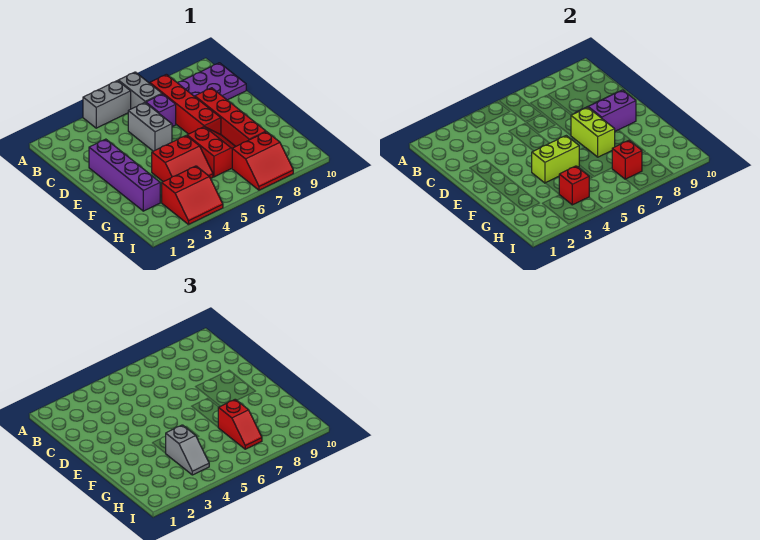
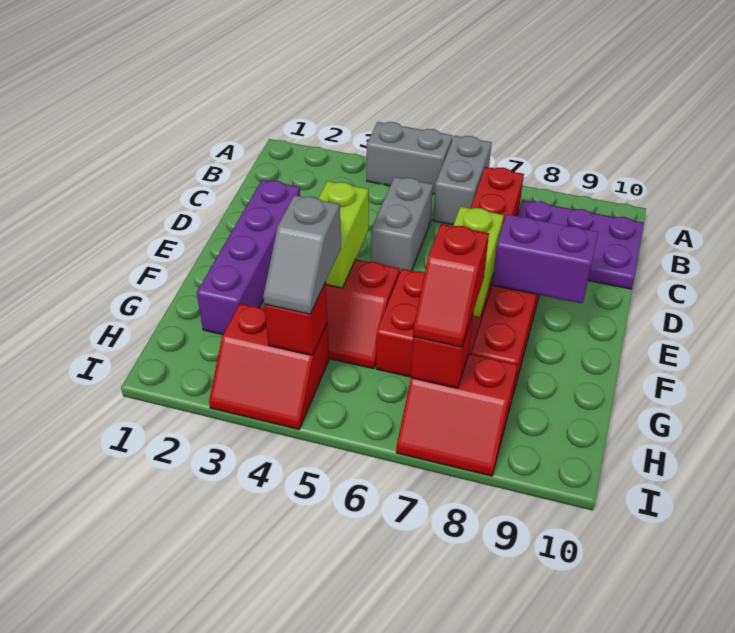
purple brick C6 level 1 -> none
lime brick F4:F5 level 2 -> lime brick E4:F4 level 2

